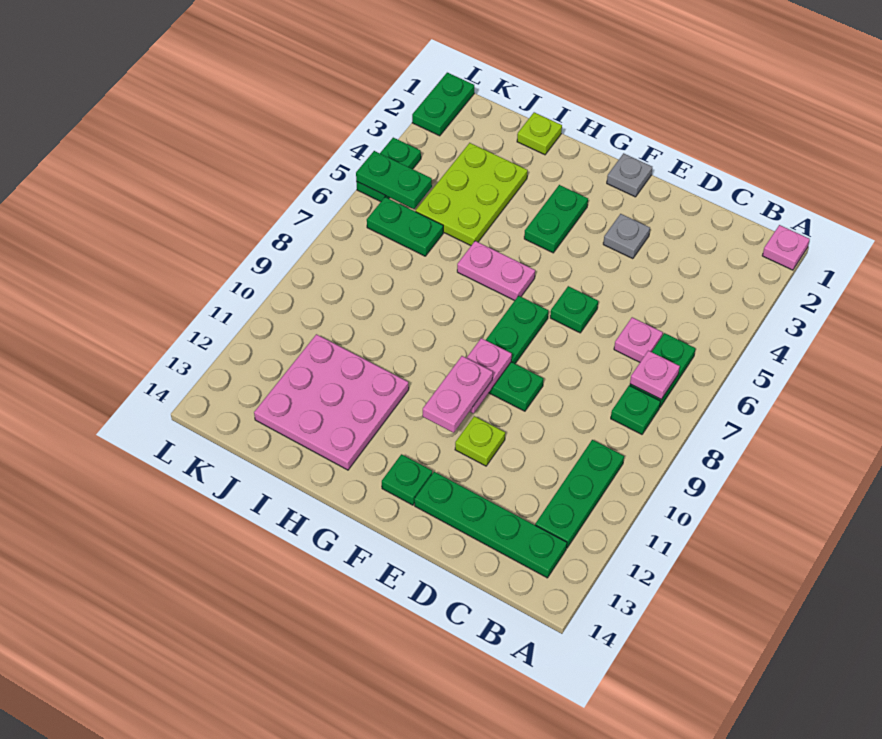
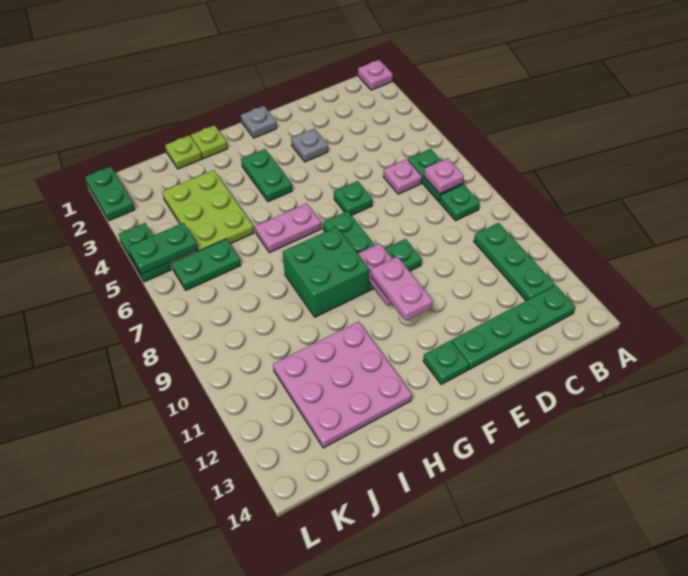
lime plate E11 level 1 -> lime plate H1 level 1
none -> green brick G8:H9 level 1

